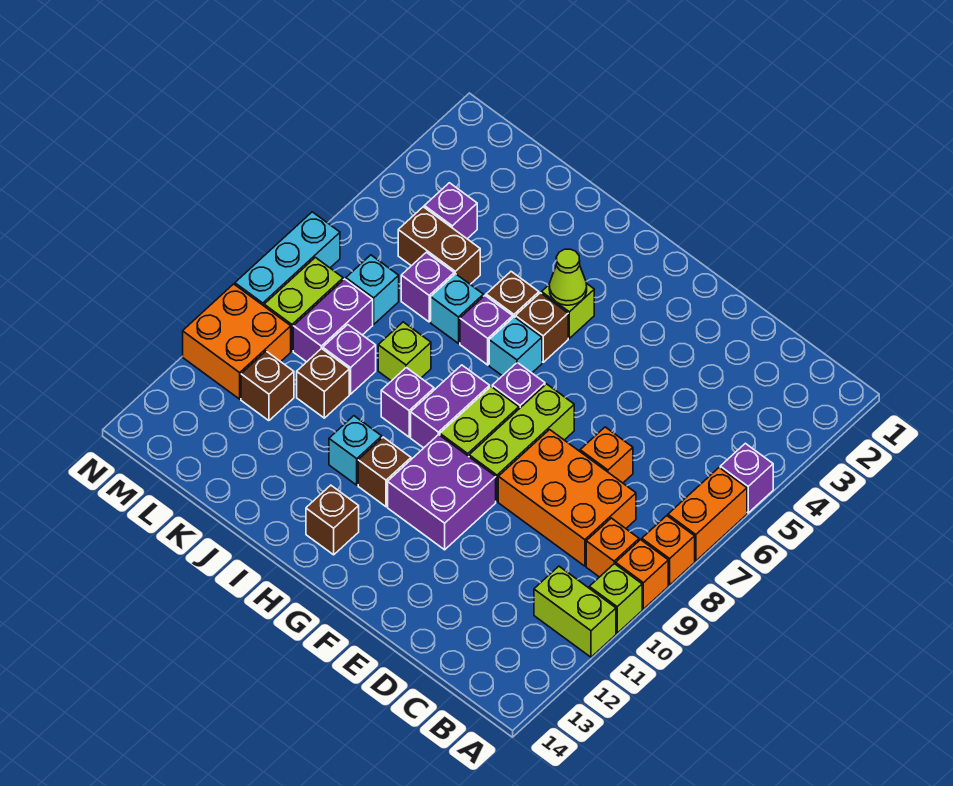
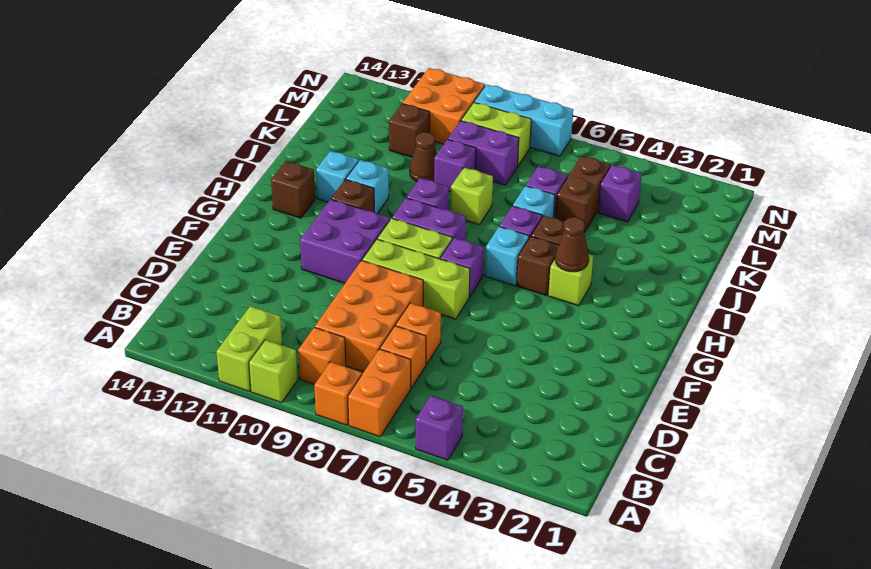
orange brick A6:A7 level 1 -> orange brick A7:B7 level 1
orange brick A9 level 1 -> orange brick C7 level 1
lime cone H4 level 2 -> brown cone H4 level 2
brown brick K10 level 1 -> brown cone K10 level 1
cyan brick L7 level 1 -> cyan brick I12 level 1

